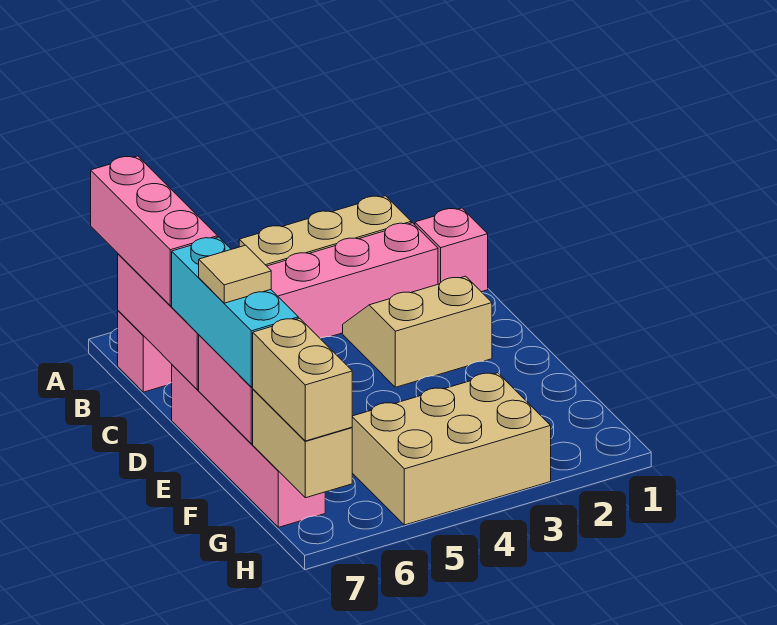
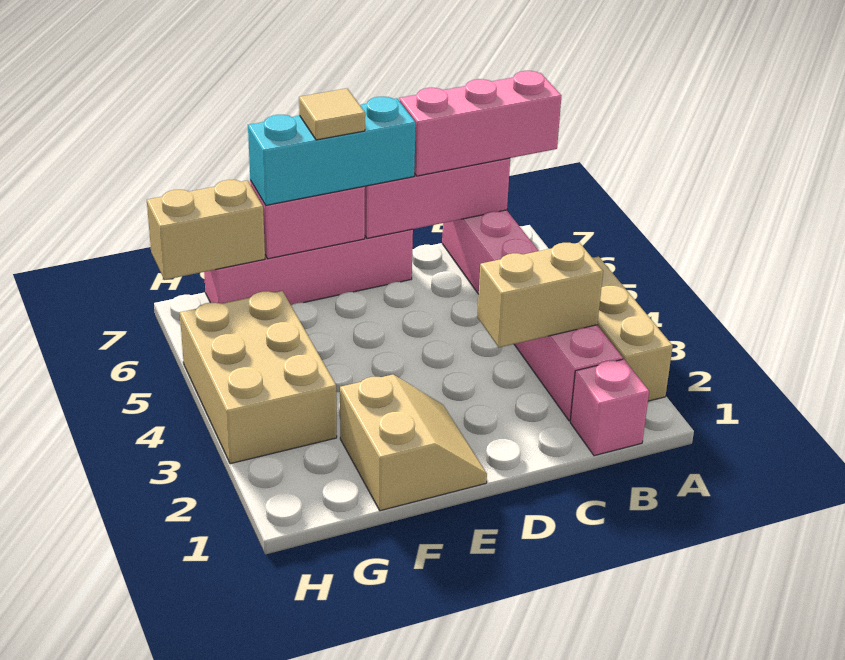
tan slope C2:D3 level 1 top D -> tan slope E1:F2 level 1 top F
tan brick G7:H7 level 3 -> tan brick B3:C3 level 2

